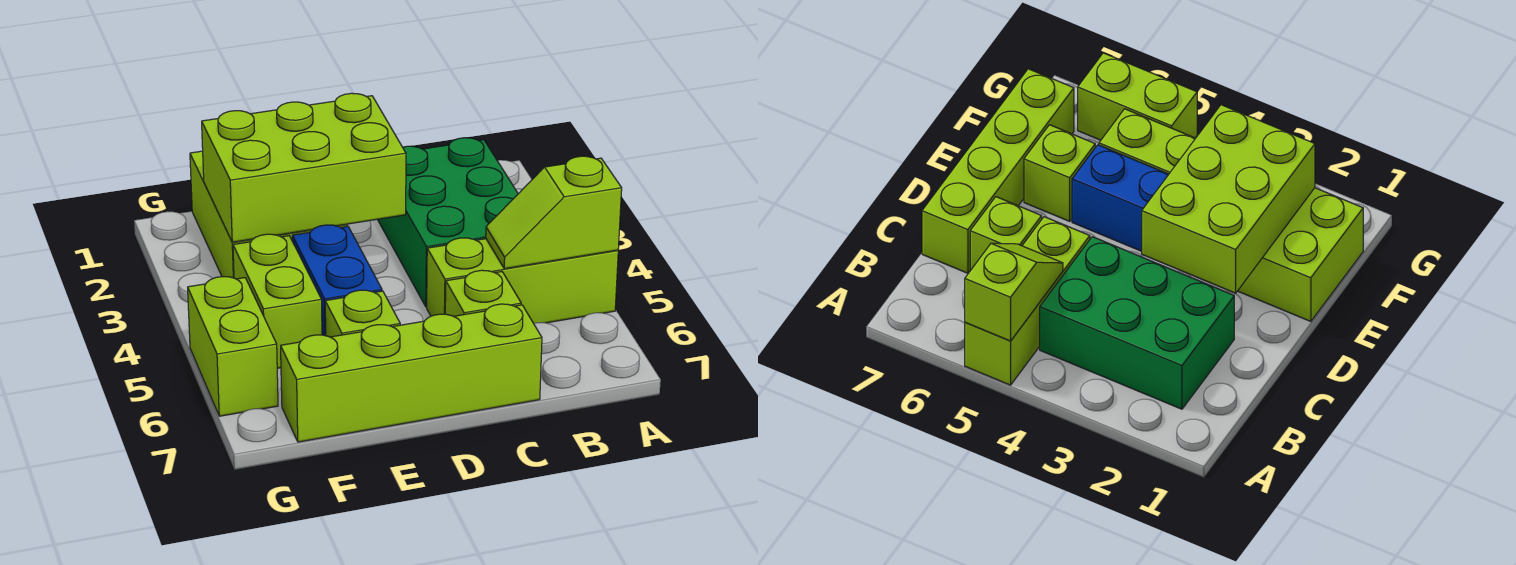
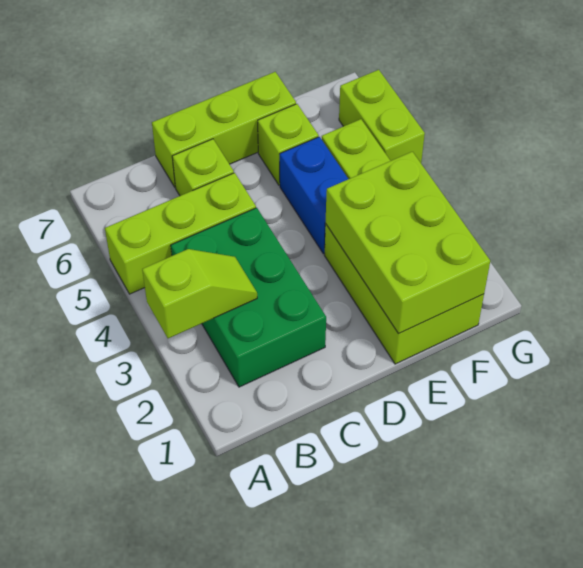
lime slope A5:B5 level 2 top A -> lime slope A3:B3 level 2 top A
lime brick C7:F7 level 1 -> lime brick C7:E7 level 1
lime brick D2:F3 level 2 -> lime brick E1:F3 level 2

